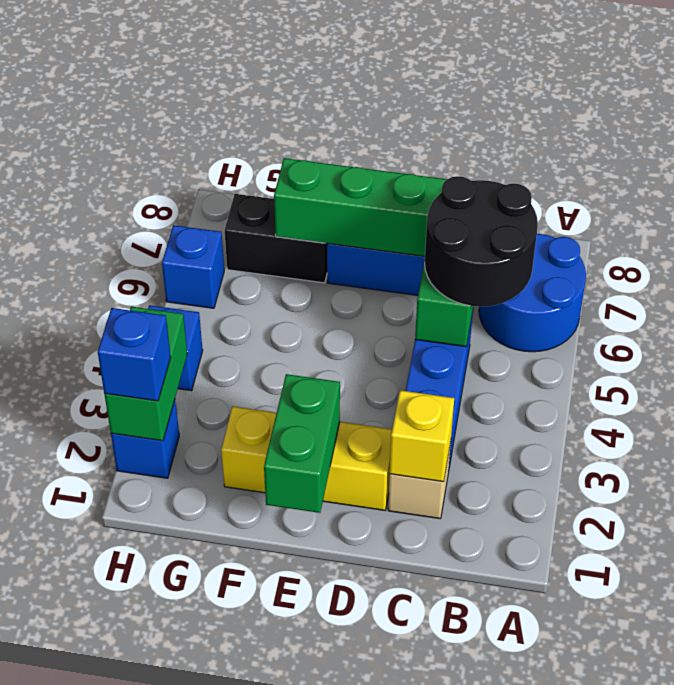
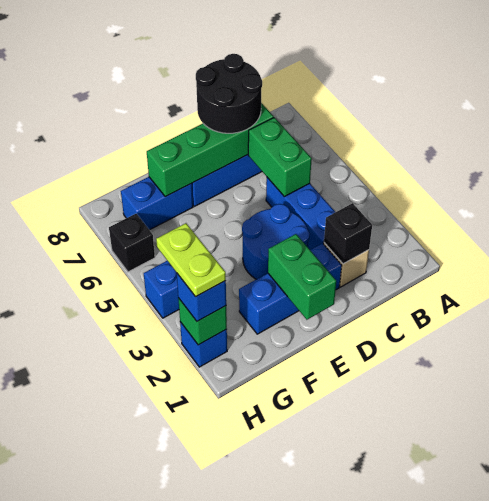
blue round brick A6:B7 level 1 -> blue round brick D3:E4 level 1
black round brick B5:C6 level 3 -> black round brick C7:D8 level 3
yellow brick C2 level 2 -> black brick C2 level 2
yellow brick D2:F2 level 1 -> blue brick D2:F2 level 1
black brick F7:G7 level 1 -> blue brick F7:G7 level 1
green brick H2:H3 level 2 -> green brick H2 level 2
none -> lime plate H2:H3 level 4
blue brick H6 level 1 -> black brick H6 level 1

